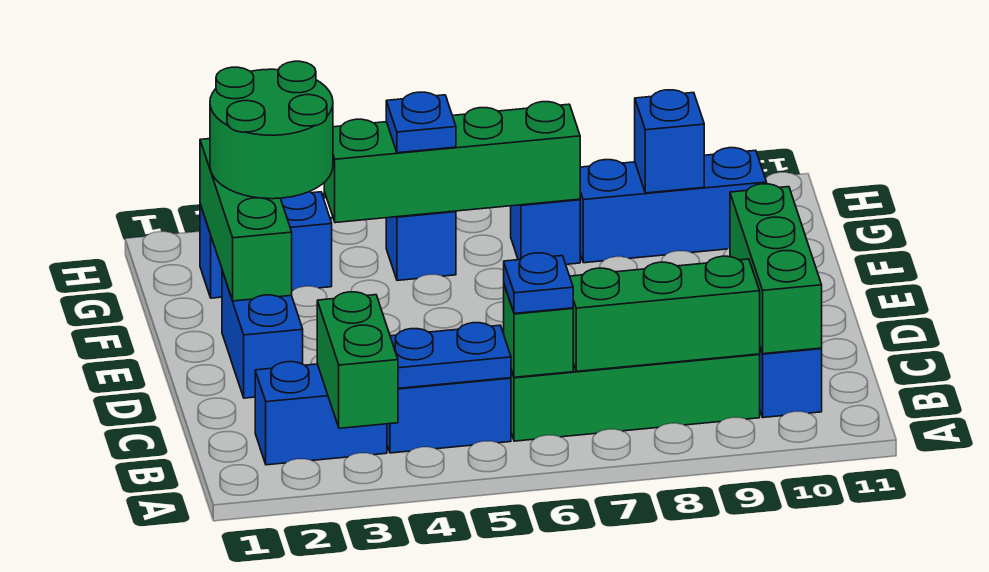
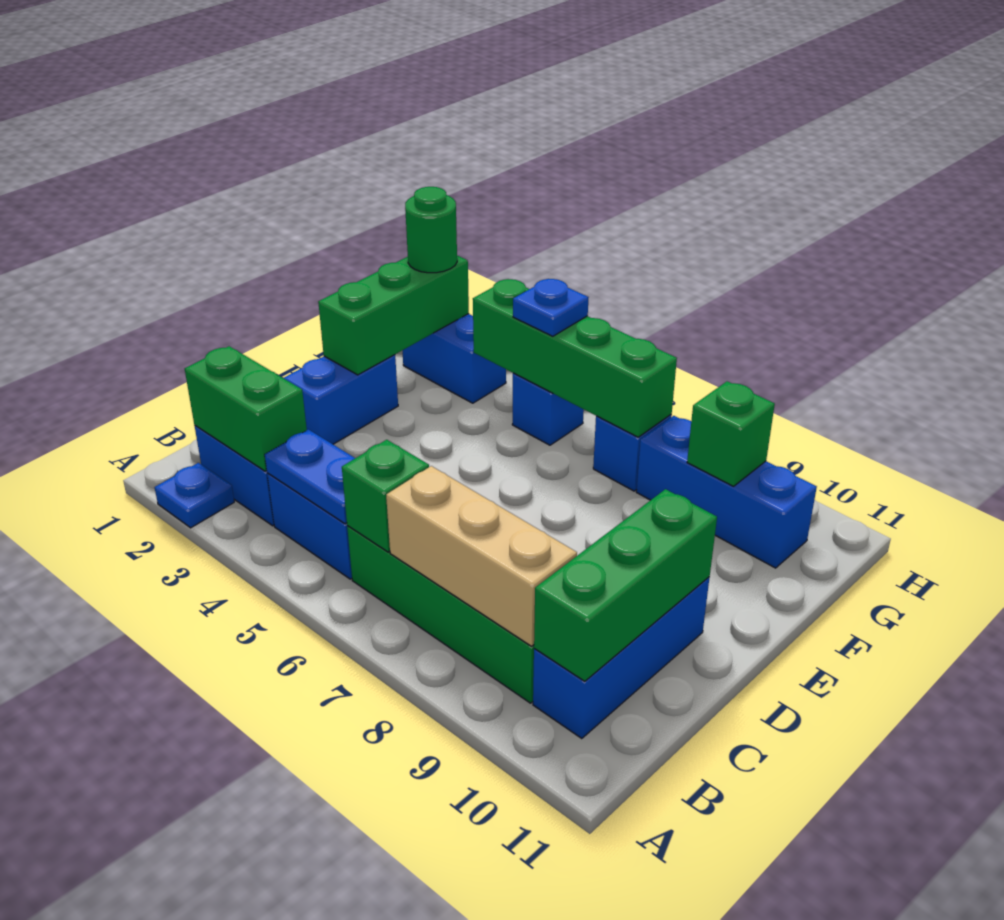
green brick A3:B3 level 2 -> green brick B2:B3 level 2
blue plate B6 level 3 -> blue plate A2 level 1
green brick B7:B9 level 2 -> tan brick B7:B9 level 2
green round brick F2:G3 level 3 -> green round brick G2 level 3
blue brick G9 level 2 -> green brick G9 level 2

